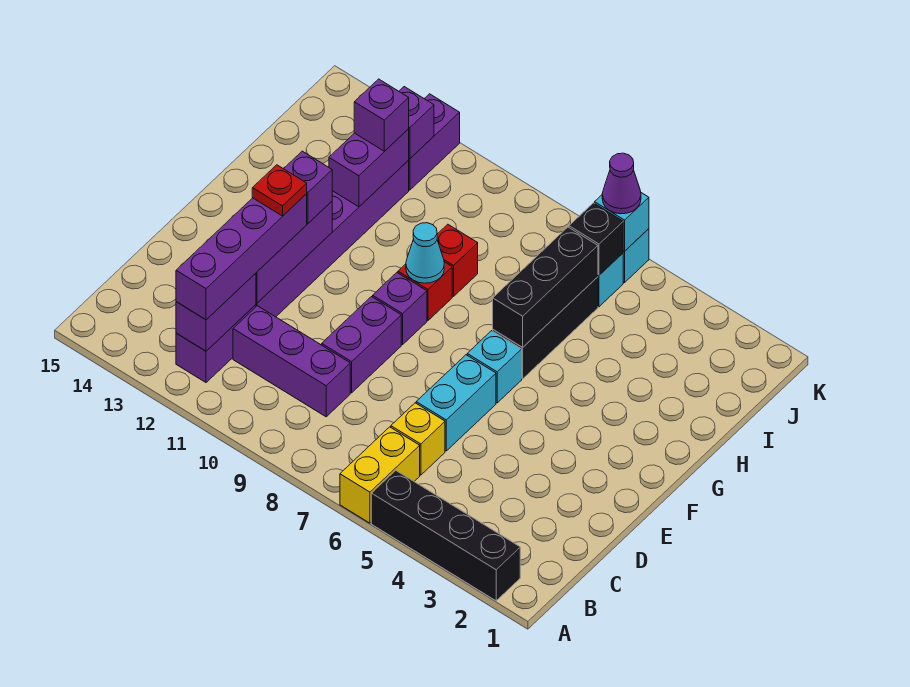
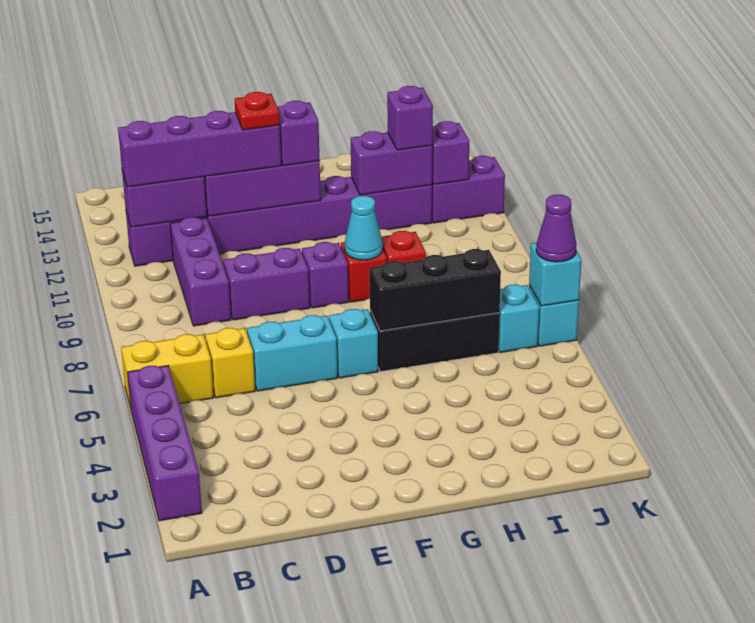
black brick A2:A5 level 1 -> purple brick A2:A5 level 1
black brick J6 level 2 -> none

